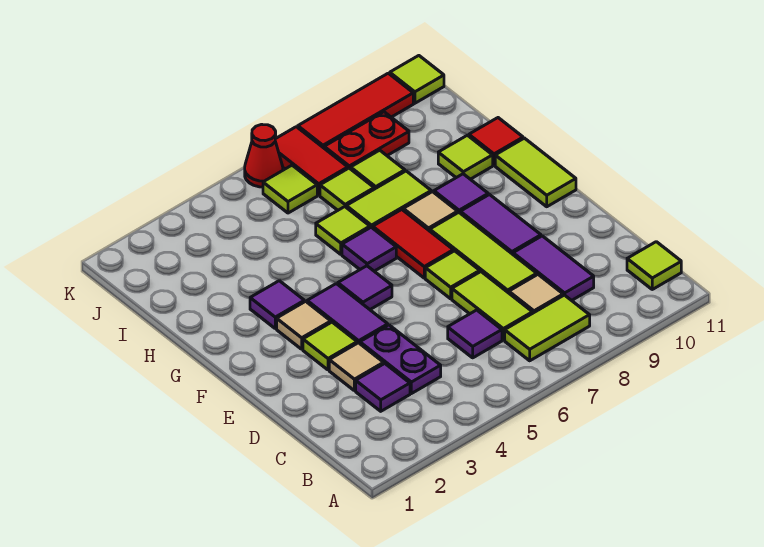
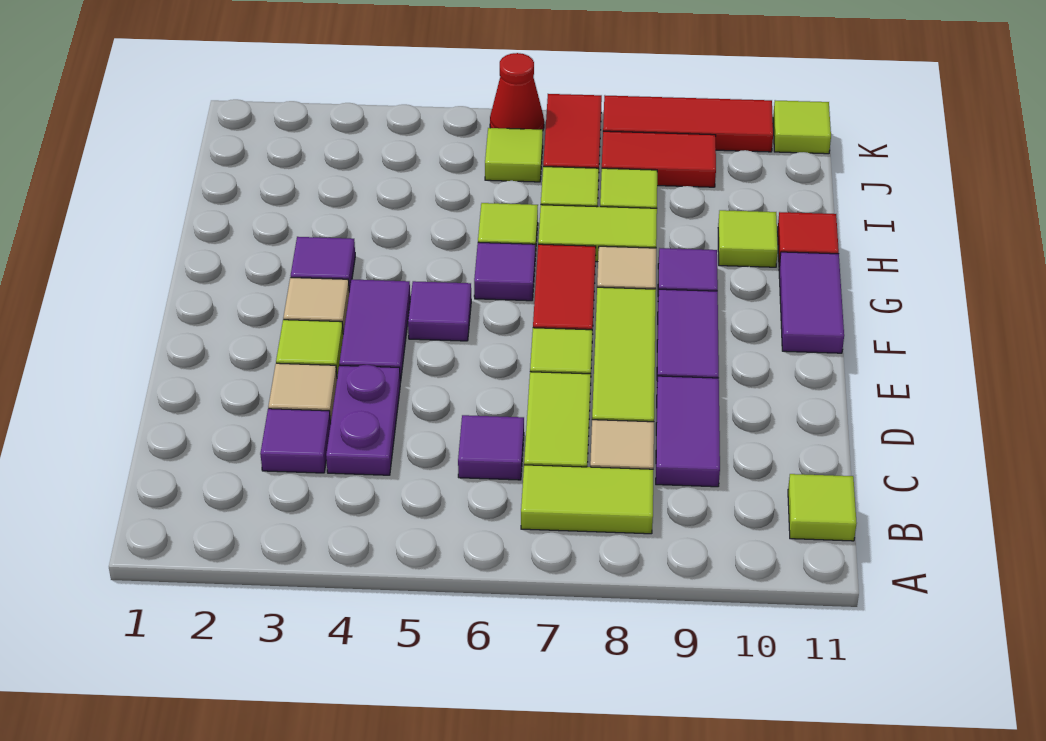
lime tile F11:G11 level 1 -> purple tile F11:G11 level 1
red plate J8:J9 level 1 -> red tile J8:J9 level 1

